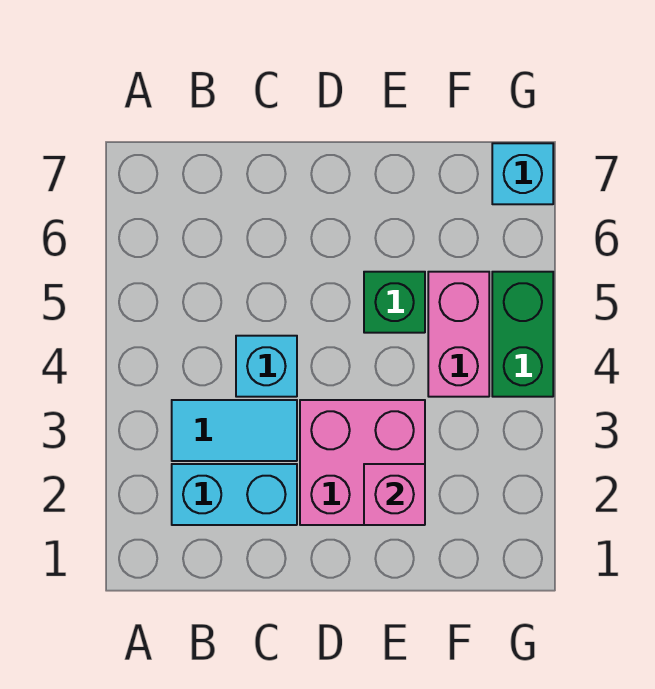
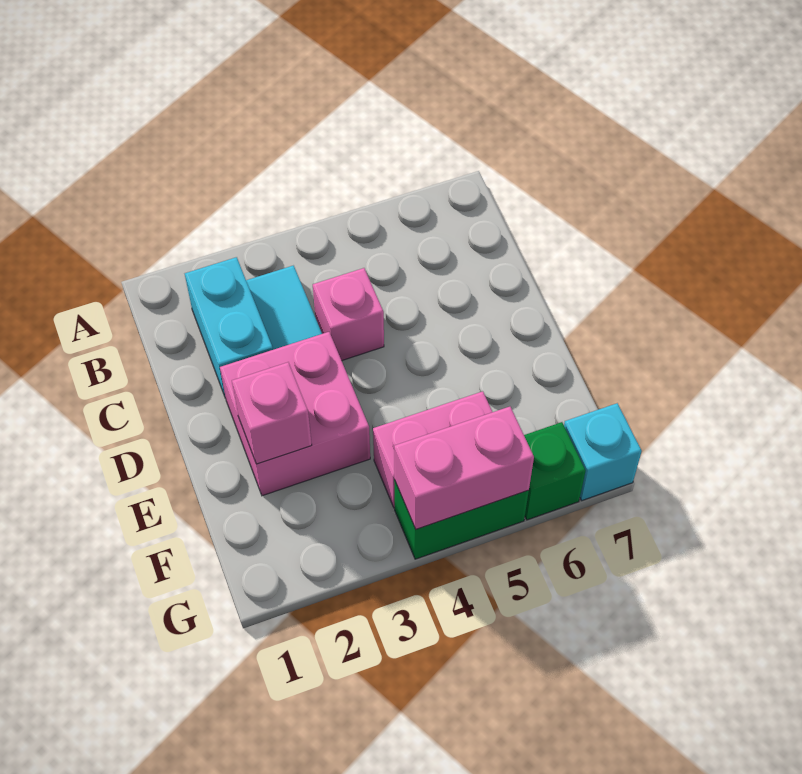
cyan brick C4 level 1 -> pink brick C4 level 1
green brick E5 level 1 -> green brick G6 level 1
none -> pink brick G4:G5 level 2

